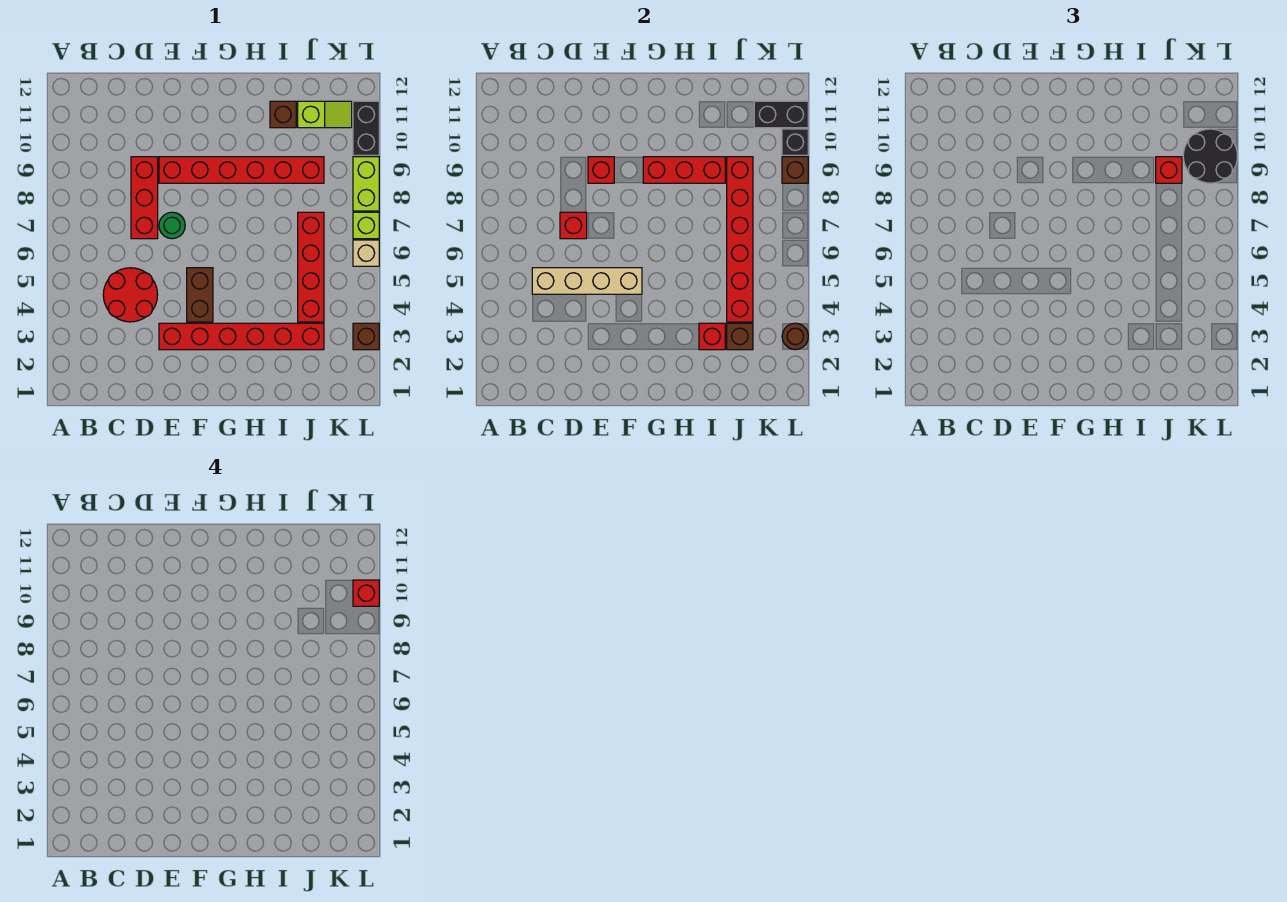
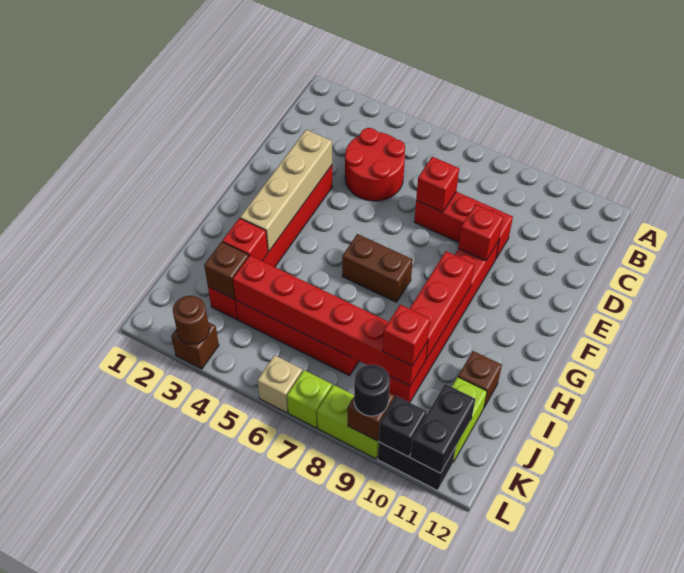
tan brick C5:F5 level 2 -> tan brick E3:H3 level 2
green round brick E7 level 1 -> none
brown brick F4:F5 level 1 -> brown brick G6:G7 level 1
black round brick K9:L10 level 3 -> black round brick L9 level 3
red brick L10 level 4 -> none

